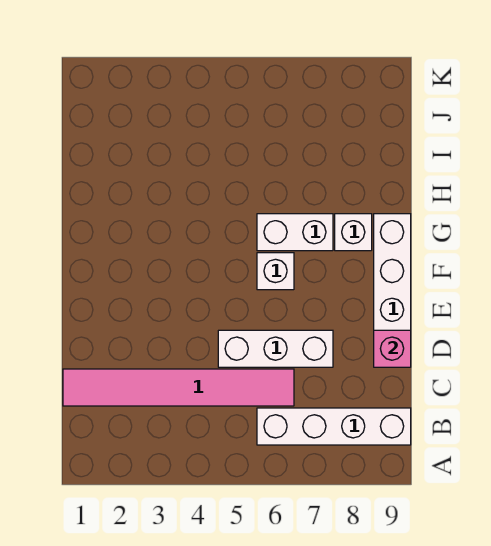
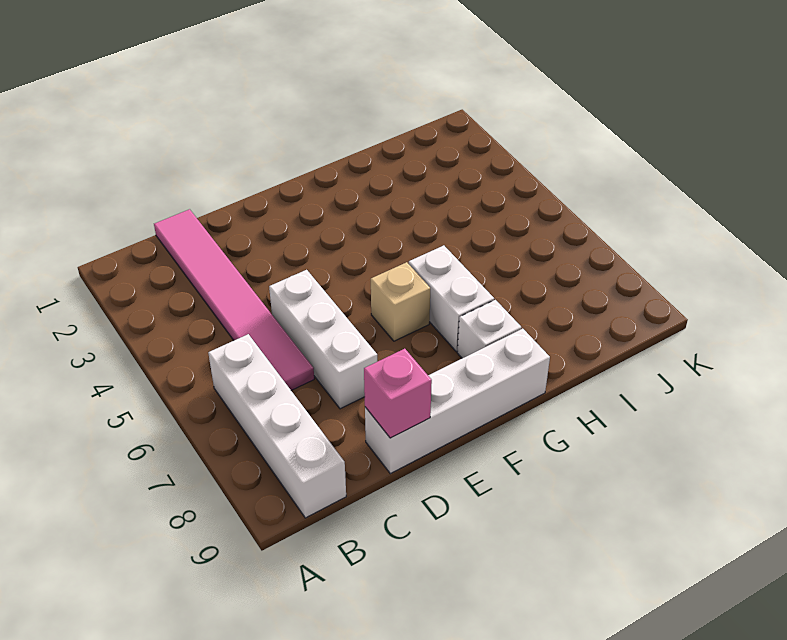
white brick F6 level 1 -> tan brick F6 level 1

